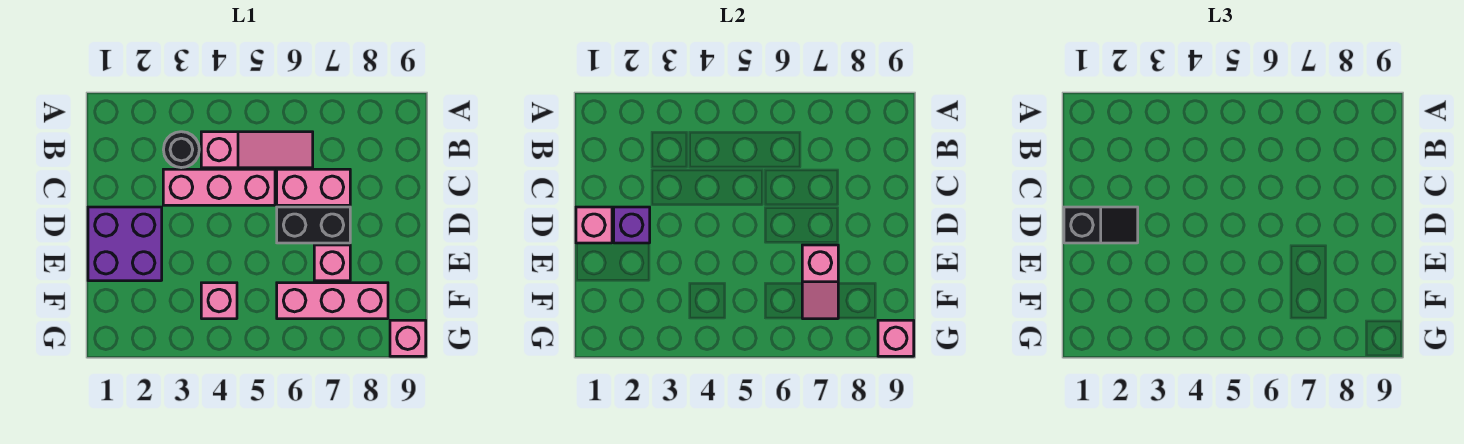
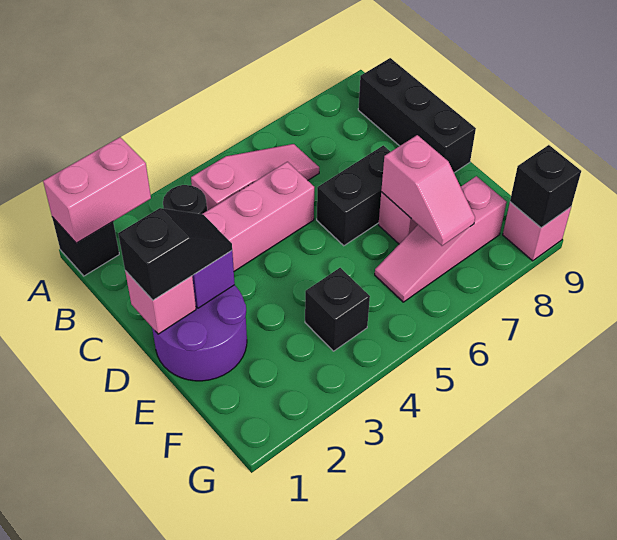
none -> black brick A1 level 1
none -> black brick B9:D9 level 1
pink brick C6:C7 level 1 -> pink brick A1:A2 level 2
purple brick D1:E2 level 1 -> purple round brick D1:E2 level 1
pink brick F4 level 1 -> black brick F4 level 1
pink brick F6:F8 level 1 -> pink slope F6:F8 level 1 top 8
pink brick G9 level 2 -> black brick G9 level 2

